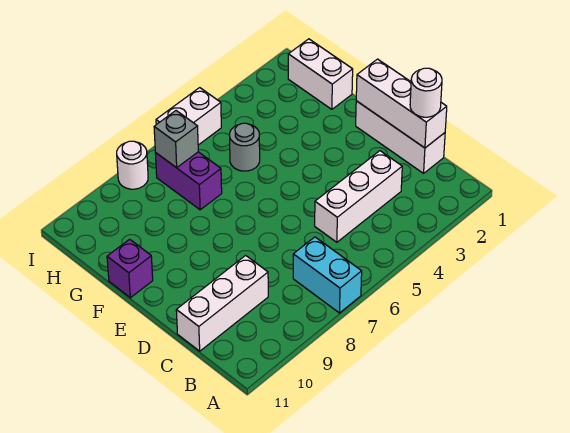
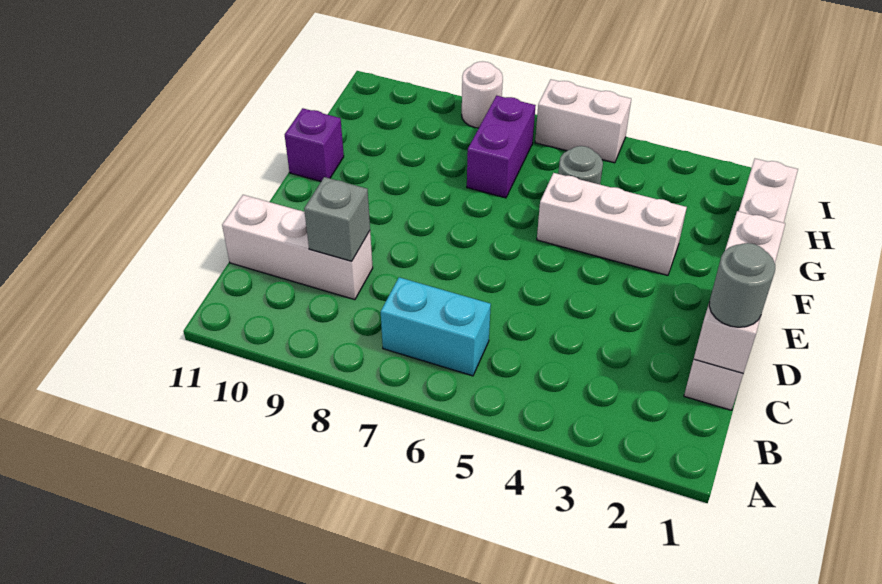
cyan brick A7:B7 level 1 -> cyan brick B6:B7 level 1
white round brick C1 level 3 -> grey round brick C1 level 3
white brick C3:C5 level 1 -> white brick F3:F5 level 1
grey brick H7 level 2 -> grey brick C9 level 2

